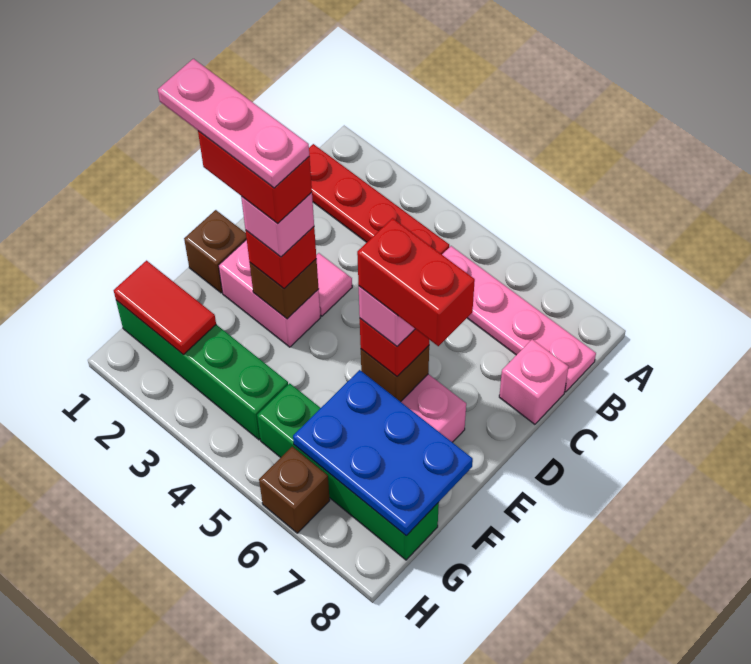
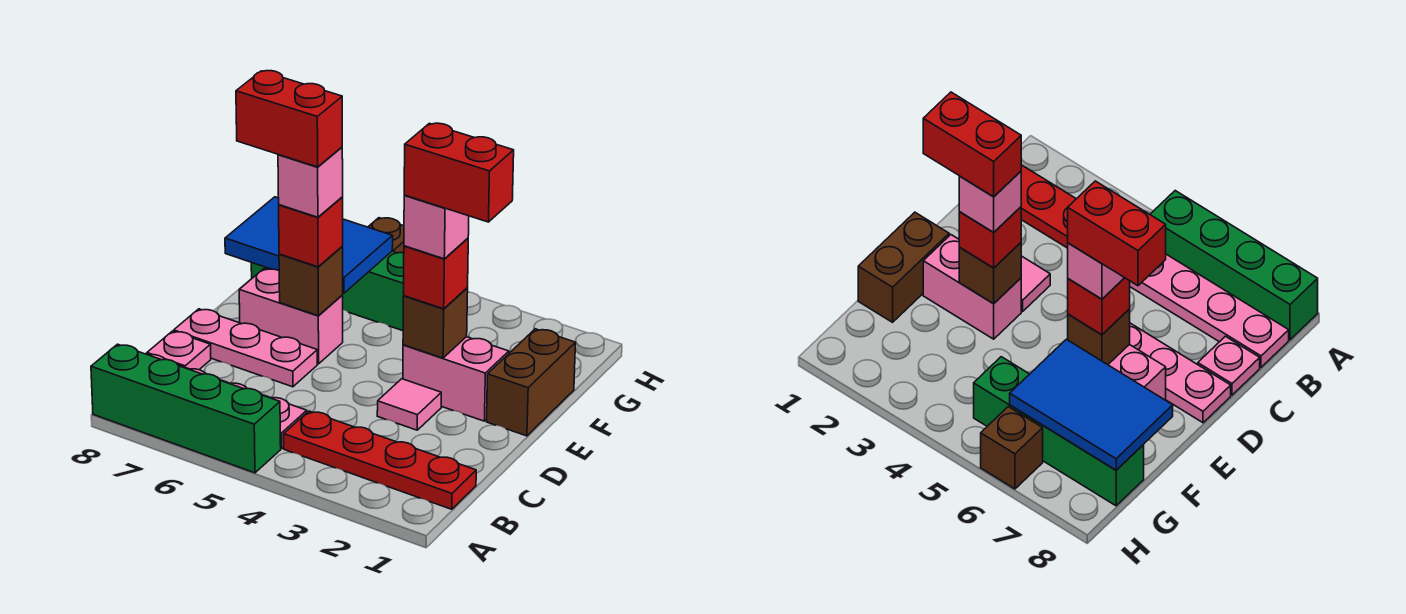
pink brick C8 level 1 -> pink plate C8 level 1
brown brick E1 level 1 -> brown brick E1:F1 level 1
pink plate E1:E3 level 6 -> pink plate D6:D8 level 1
blue plate F6:G8 level 2 -> blue tile F6:G8 level 2
green brick G1:G4 level 1 -> green brick A5:A8 level 1
red tile G1:G2 level 2 -> none

